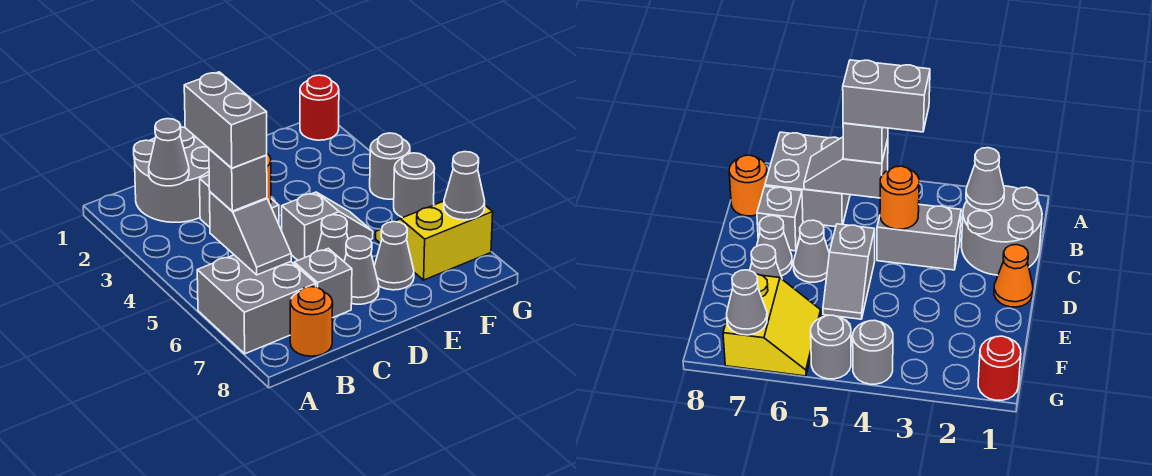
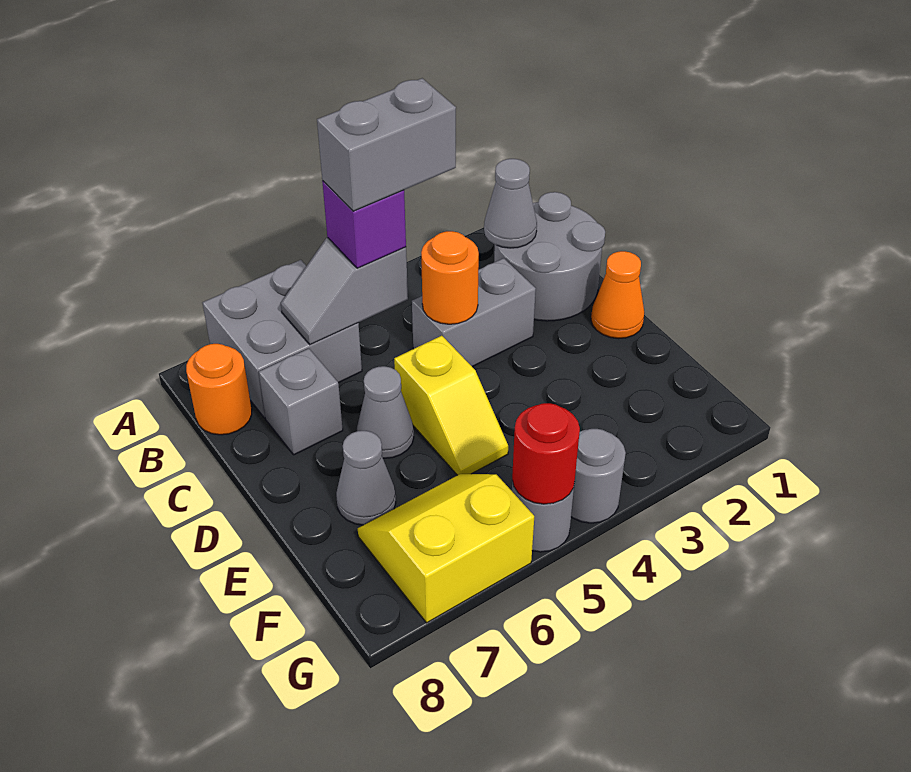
grey brick B5 level 3 -> purple brick B5 level 3
grey slope D5:E5 level 1 top D -> yellow slope D5:E5 level 1 top D
grey cone D7 level 1 -> none
yellow slope F6:G7 level 1 top 7 -> yellow slope F6:G7 level 1 top G
red round brick G1 level 1 -> red round brick G5 level 2
grey cone G7 level 2 -> none

